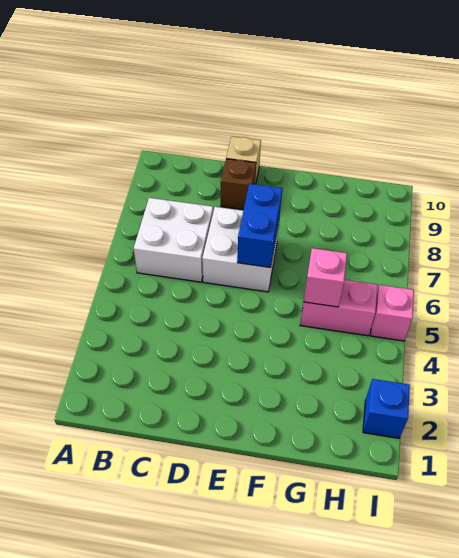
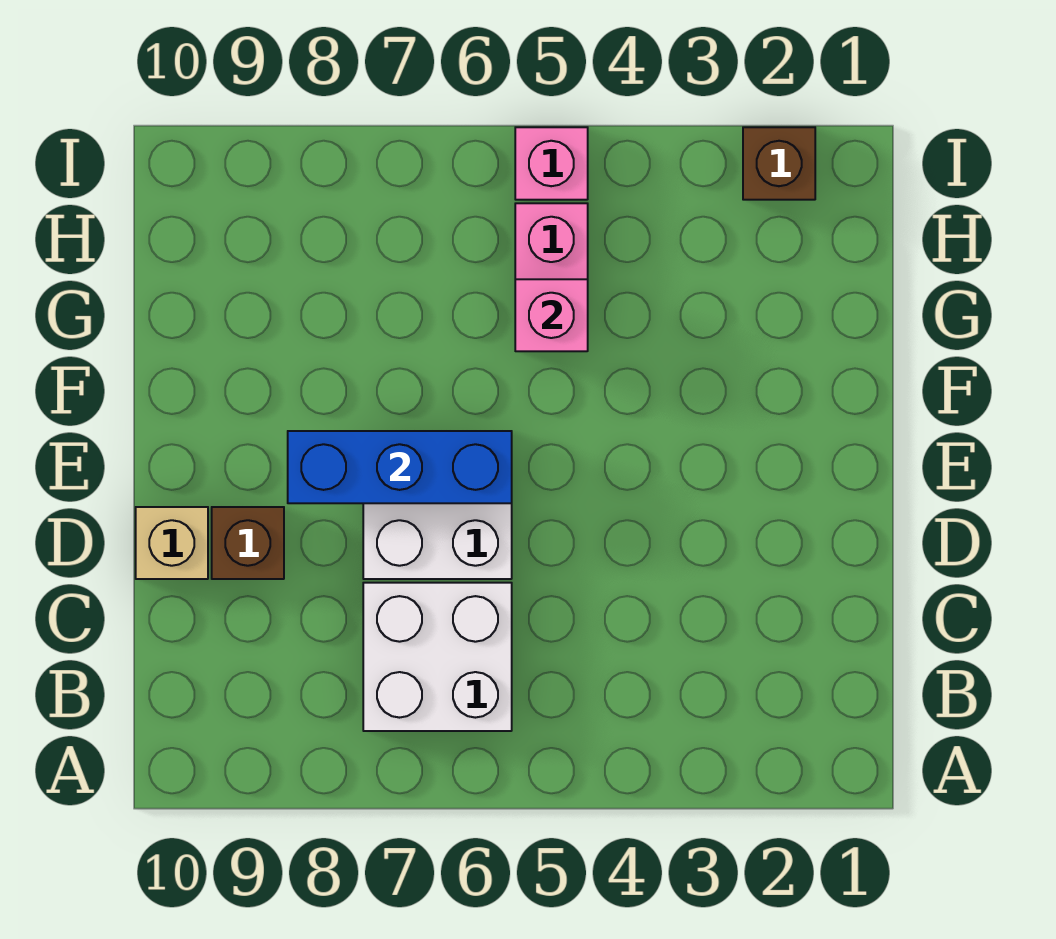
blue brick E6:E7 level 2 -> blue brick E6:E8 level 2
blue brick I2 level 1 -> brown brick I2 level 1

